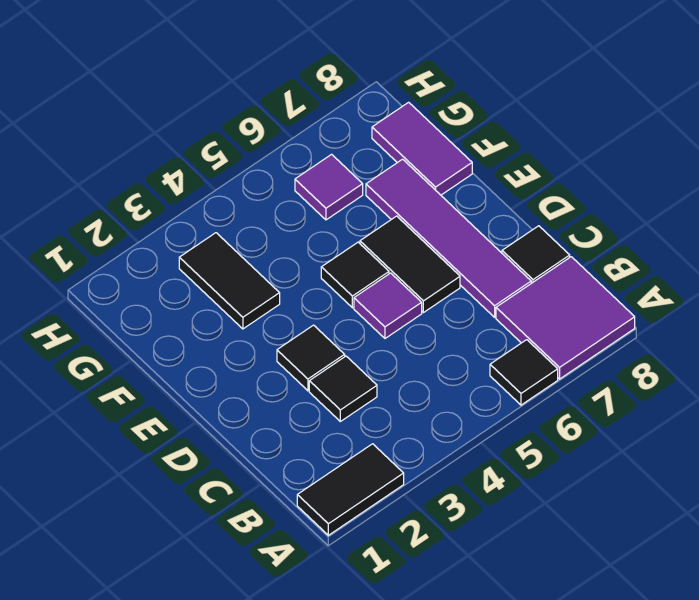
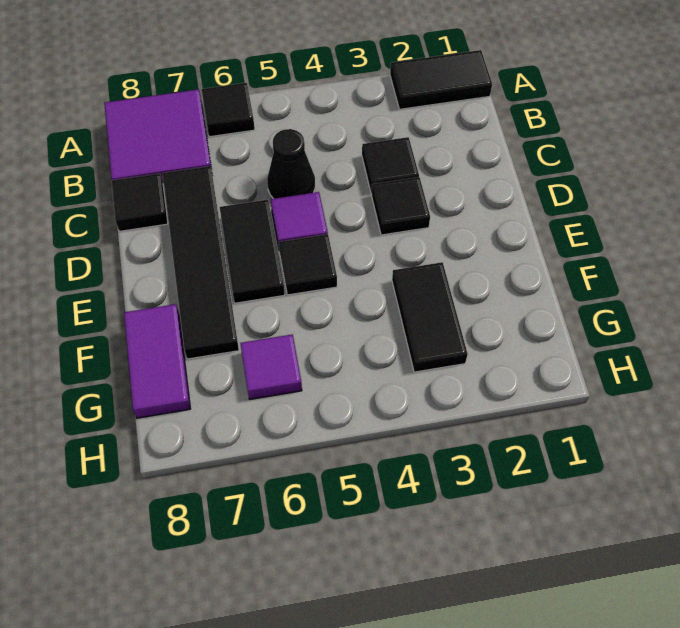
none -> black cone C5 level 1
purple tile C7:F7 level 1 -> black tile C7:F7 level 1

